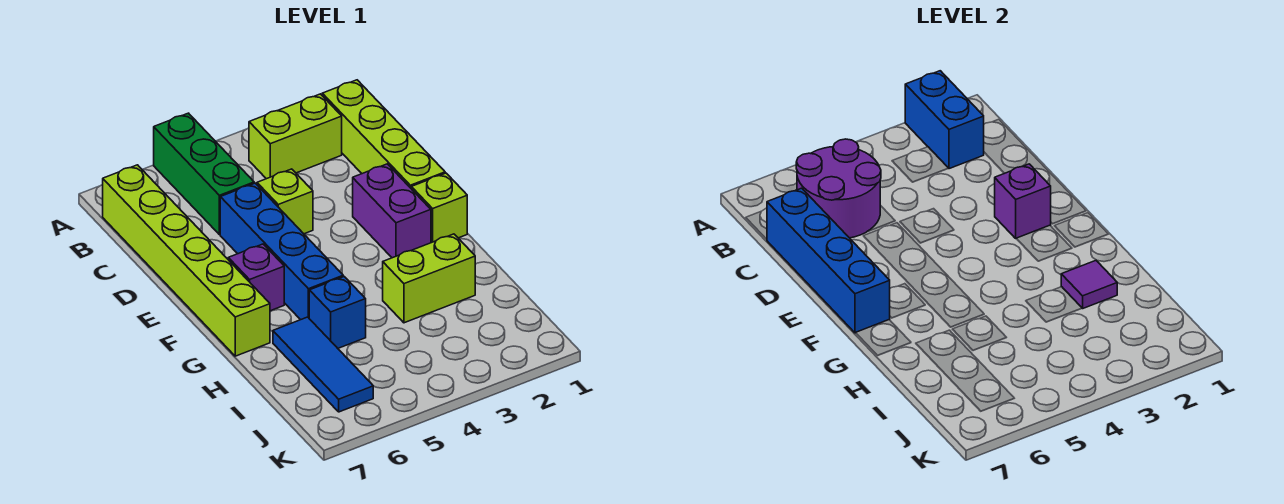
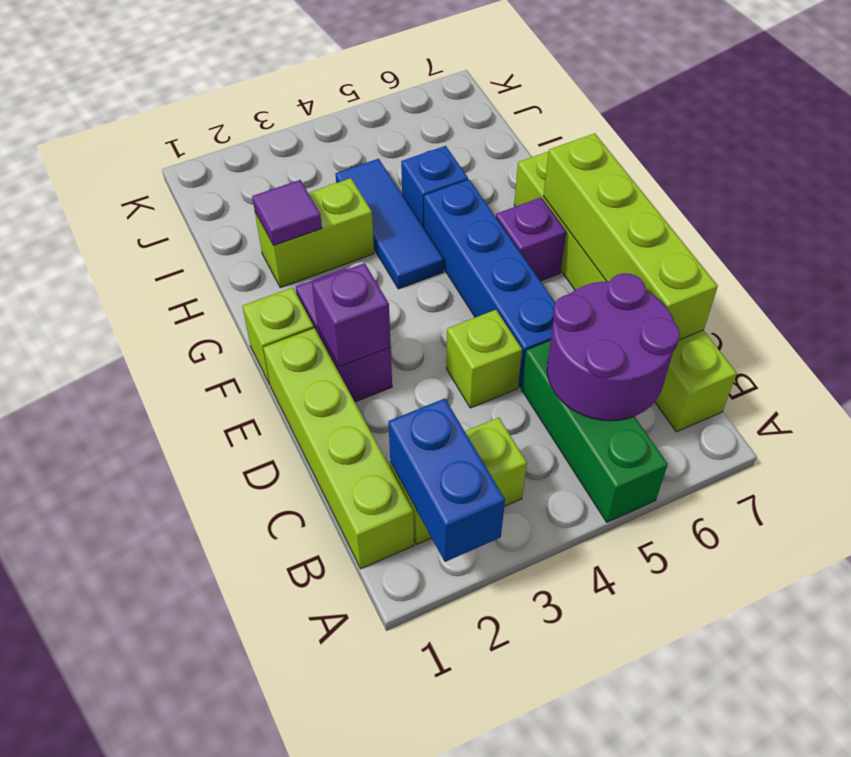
blue brick C7:F7 level 2 -> lime brick C7:F7 level 2
blue tile H6:J6 level 1 -> blue tile G4:I4 level 1

